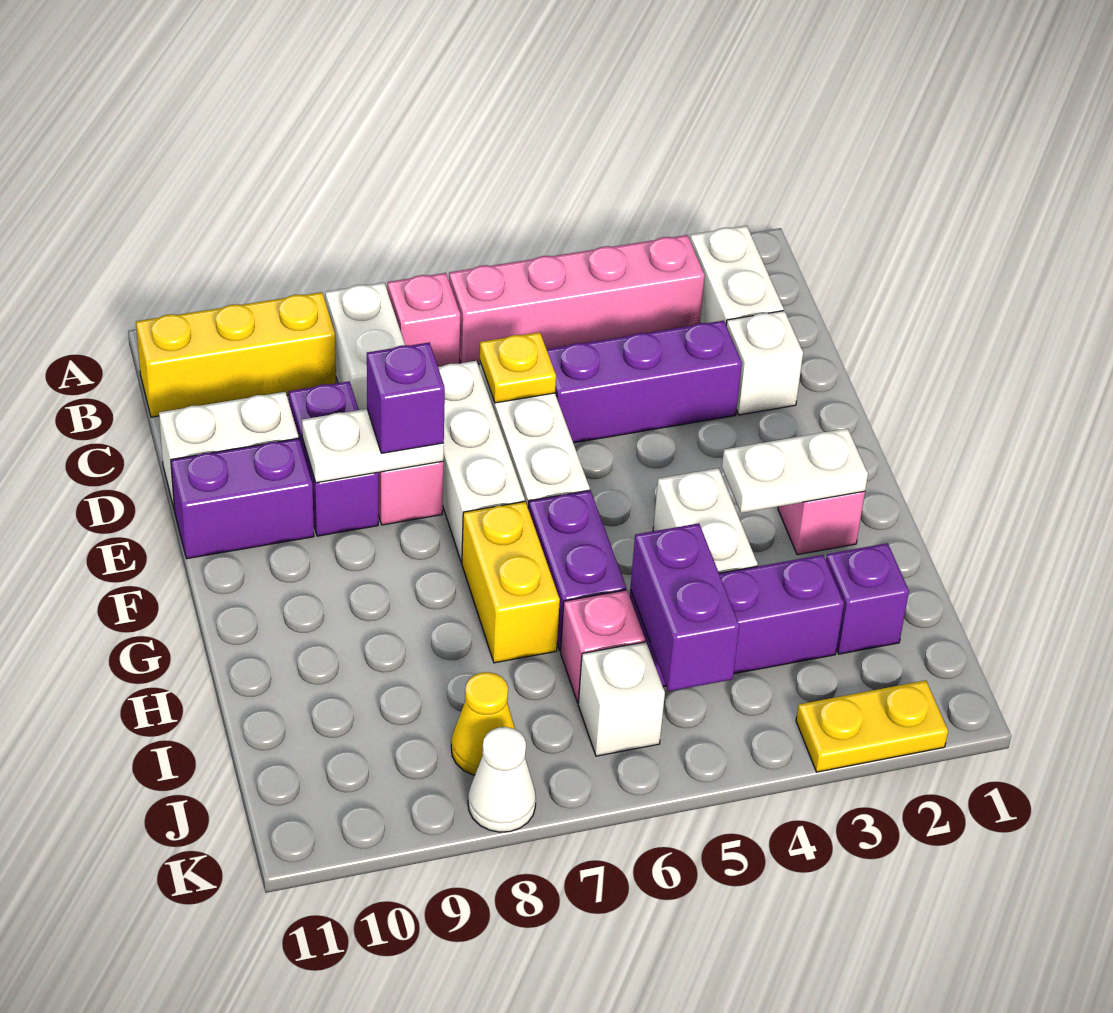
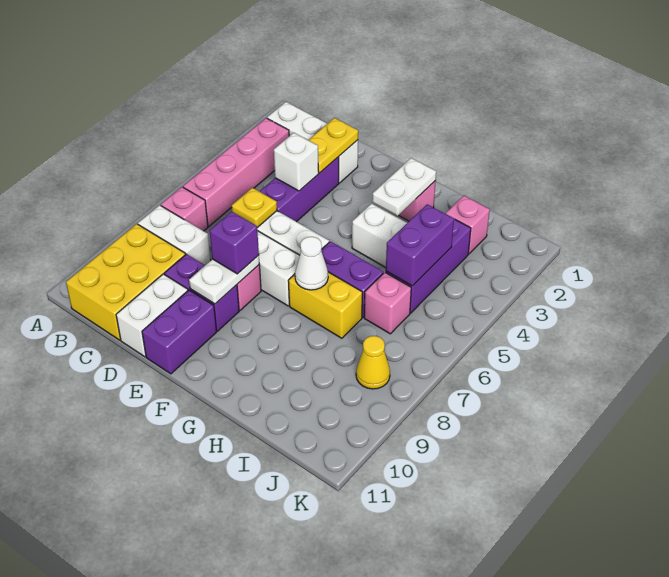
yellow brick B9:B11 level 1 -> yellow brick B9:C11 level 1
purple brick I2 level 1 -> pink brick I2 level 1
purple brick I5:J5 level 2 -> purple brick I4:I5 level 2
white brick J6 level 1 -> white brick D4 level 2
yellow plate K2:K3 level 1 -> yellow plate D2:D3 level 2
white cone K8 level 1 -> white cone G7 level 2

